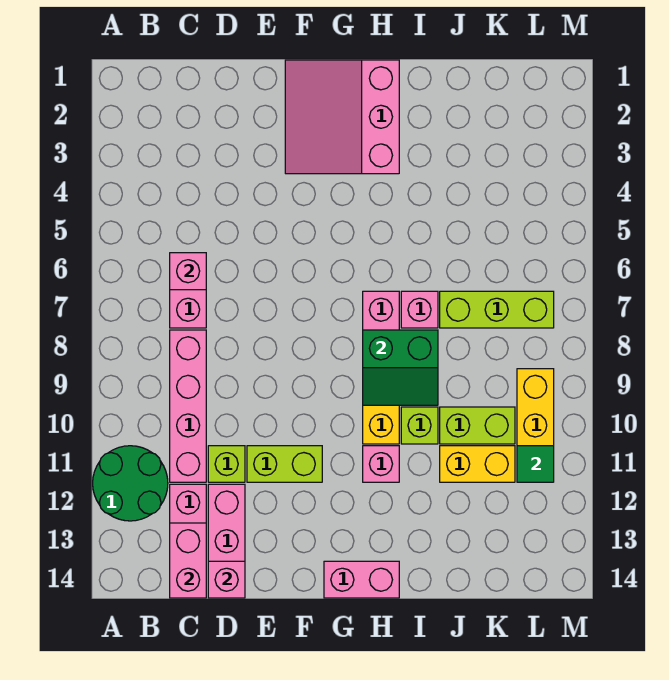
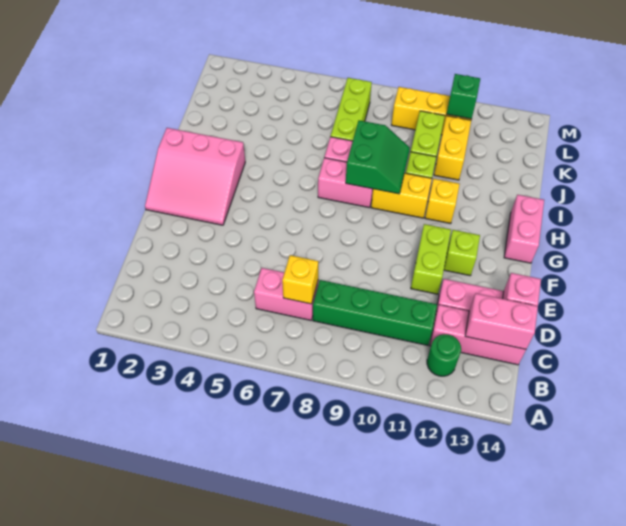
green round brick A11:B12 level 1 -> green round brick B12 level 1
pink brick C6 level 2 -> none
none -> yellow brick C7 level 2
pink brick C8:C11 level 1 -> green brick C8:C11 level 1
lime brick D11 level 1 -> lime brick F12 level 1
pink brick H11 level 1 -> yellow brick H11 level 1
green tile L11 level 2 -> green brick L11 level 2

